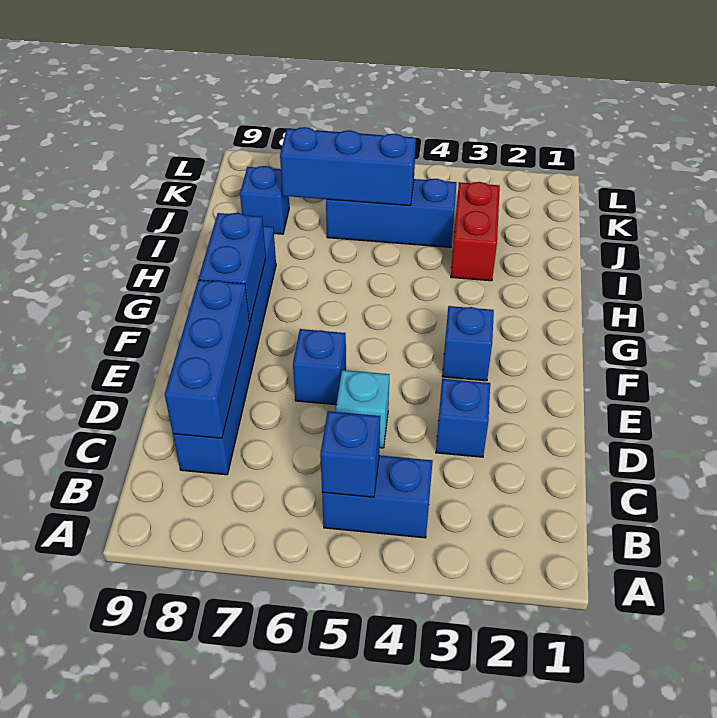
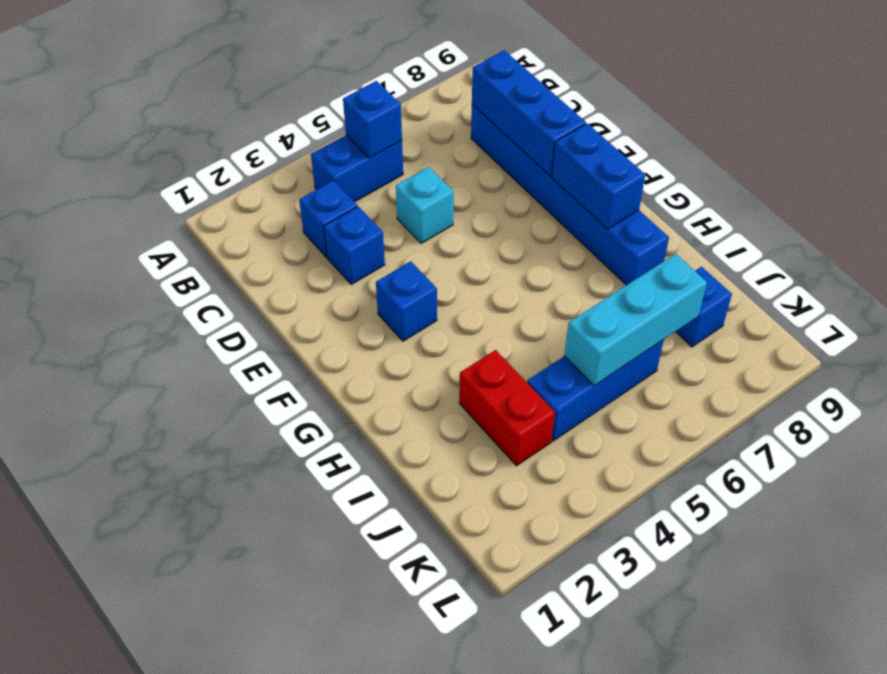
blue brick E6 level 1 -> blue brick C3 level 1
blue brick J5:J7 level 2 -> cyan brick J5:J7 level 2

